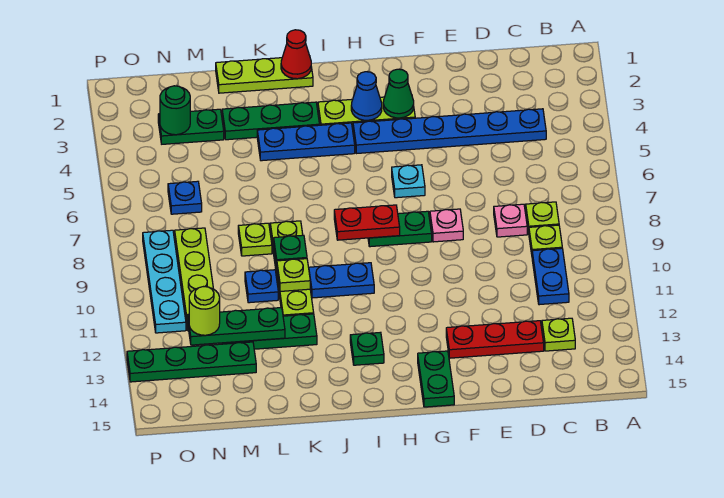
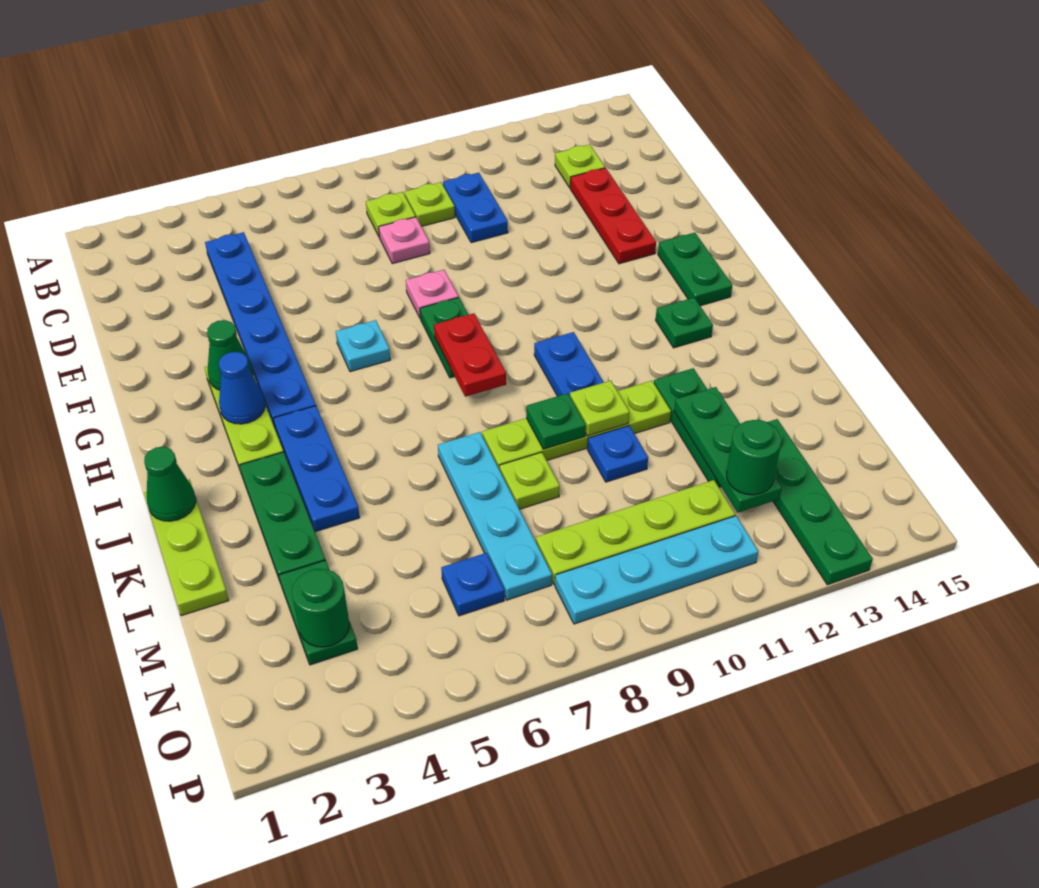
blue plate C10:C11 level 1 -> blue plate C10:D10 level 1
green plate G14:G15 level 1 -> green plate G14:H14 level 1
red cone J1 level 2 -> green cone J1 level 2
none -> cyan plate K7:N7 level 1
lime round brick N12 level 3 -> green round brick N12 level 3

